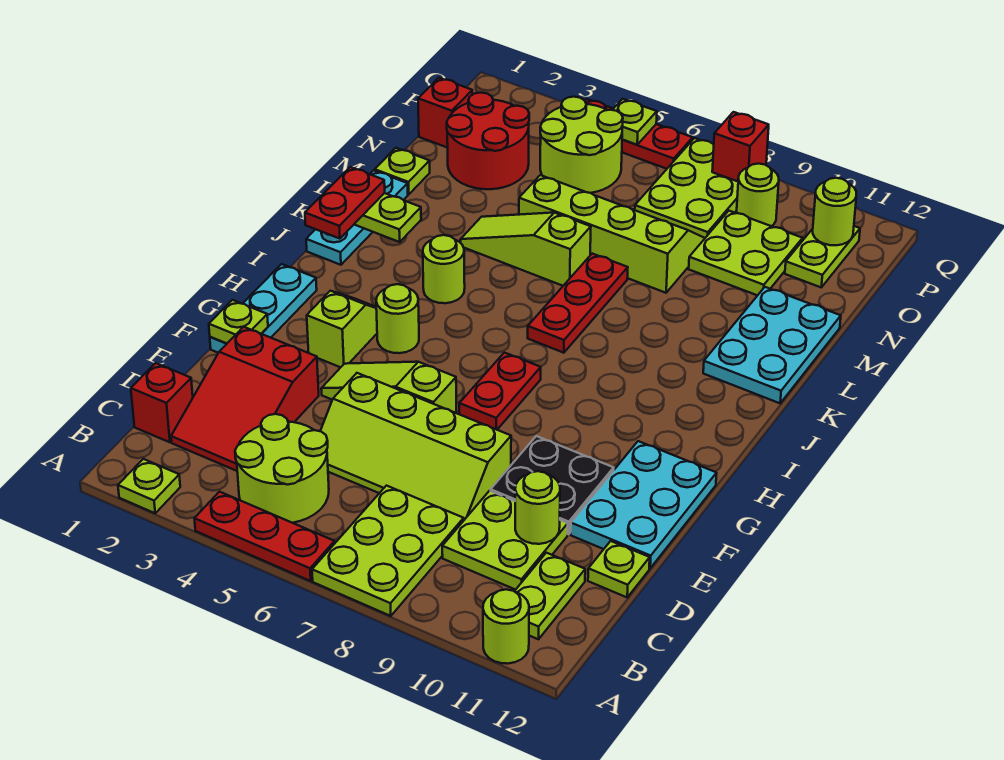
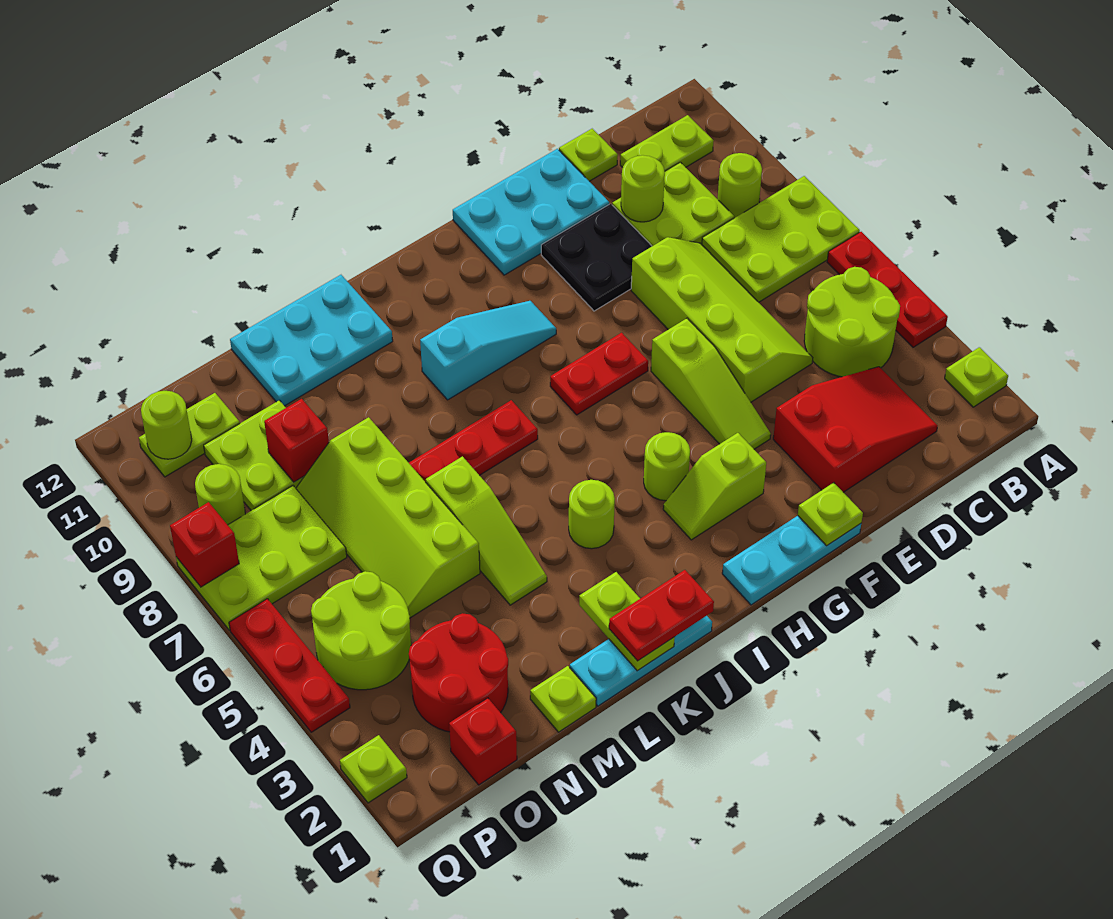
lime round brick A11 level 1 -> lime round brick B9 level 1
red brick C1 level 1 -> red brick N9 level 2
none -> cyan slope H9:J9 level 1 top J
lime plate Q5 level 2 -> lime plate Q2 level 1

